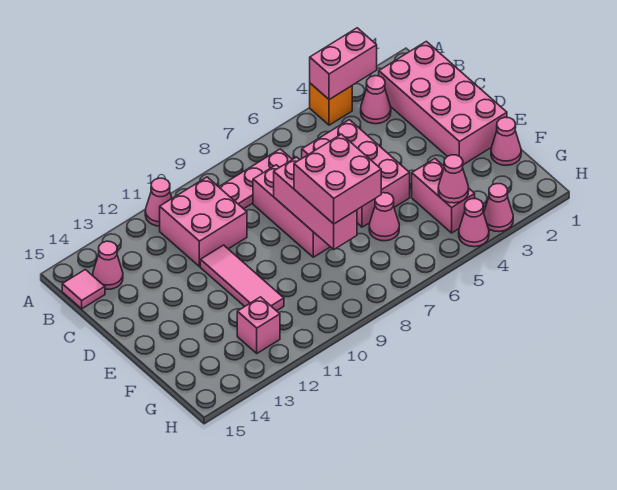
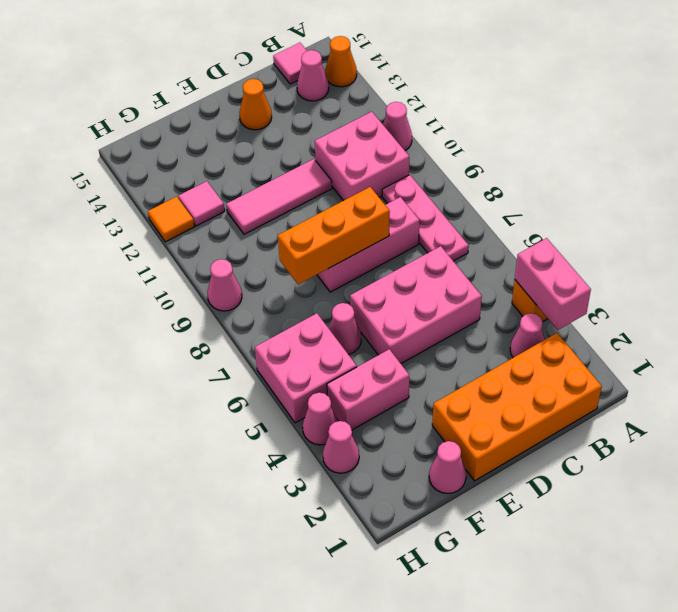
none -> orange cone A14 level 1
pink brick B1:E2 level 1 -> orange brick B1:E2 level 1
pink brick D8:F8 level 2 -> orange brick D8:F8 level 2
none -> orange cone D14 level 1
pink brick E7:F8 level 3 -> pink brick G5:H6 level 1
pink cone G4 level 2 -> pink cone H9 level 1
pink brick G12 level 1 -> pink tile G12 level 1
none -> orange tile H12 level 1

